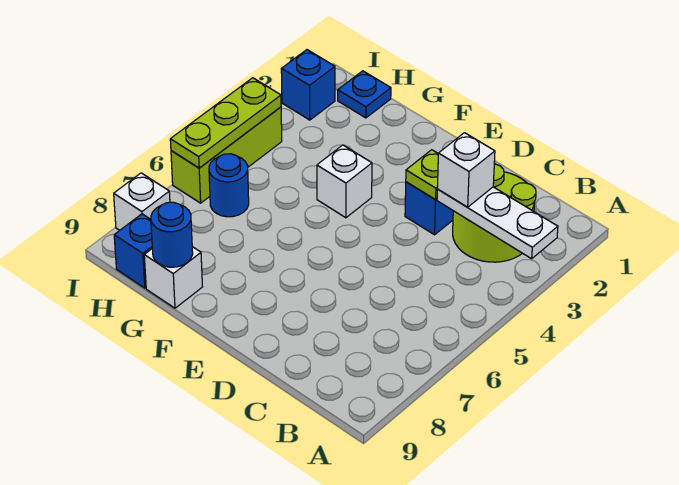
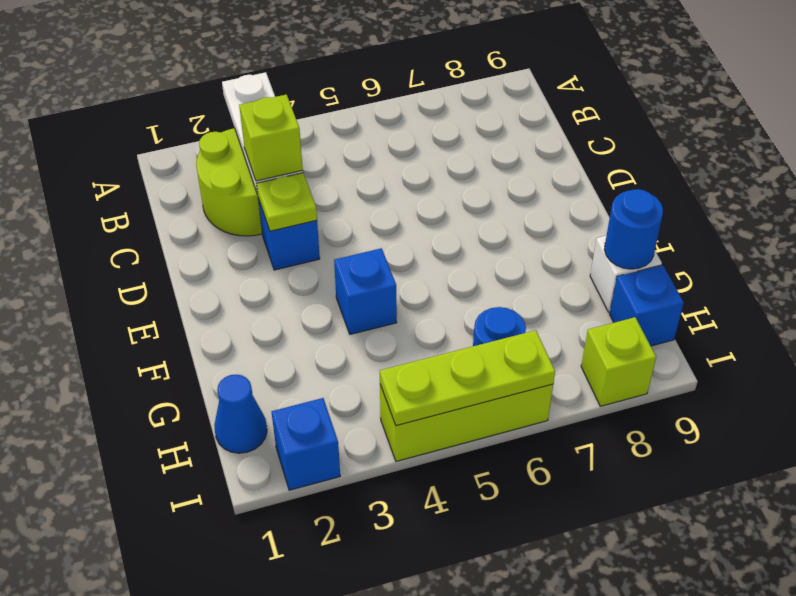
white brick C3 level 3 -> lime brick C3 level 3
white brick F4 level 1 -> blue brick F4 level 1
blue plate H1 level 1 -> blue cone H1 level 1
white brick I8 level 1 -> lime brick I8 level 1

